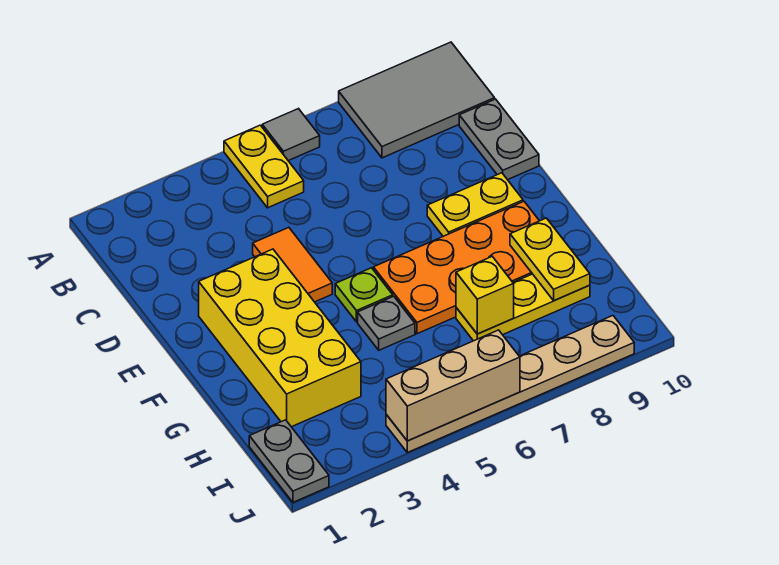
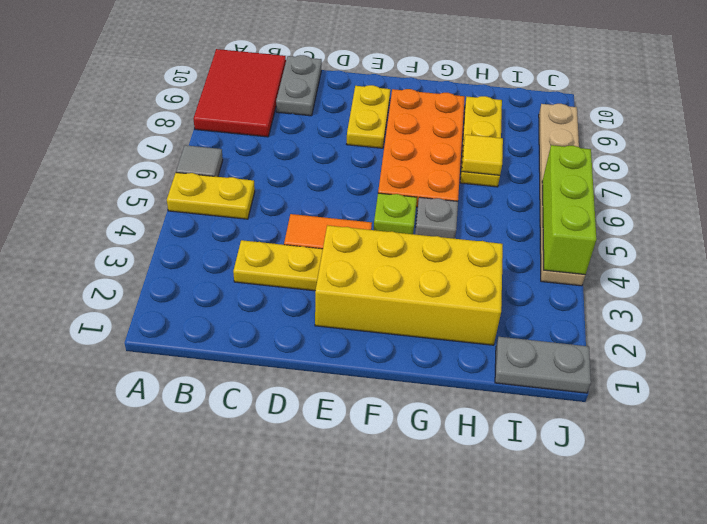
grey tile A8:B10 level 1 -> red tile A8:B10 level 1
grey plate C10:D10 level 1 -> grey plate C9:C10 level 1
yellow plate G9:H9 level 2 -> yellow plate C3:D3 level 1
yellow brick H7 level 2 -> yellow tile H7 level 2
tan brick J4:J6 level 2 -> lime brick J4:J6 level 2

